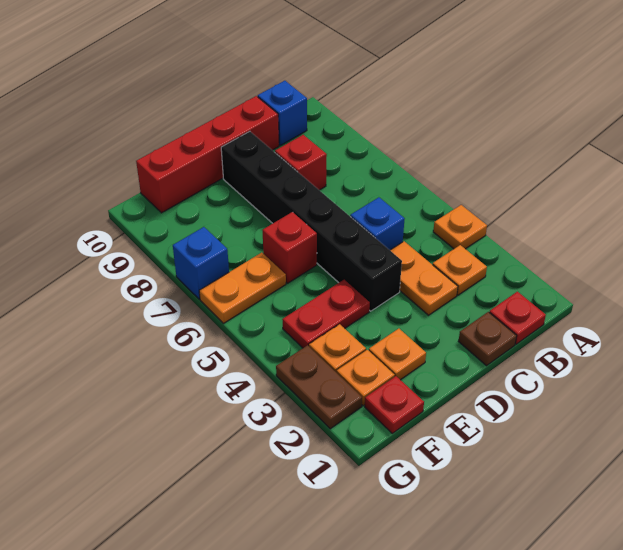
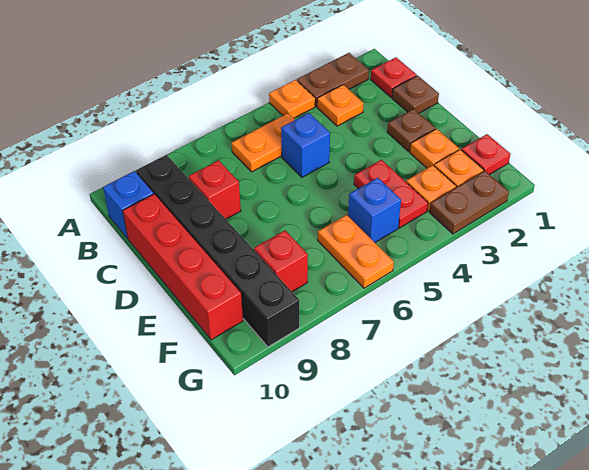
none -> brown plate A2:A3 level 1
orange plate C3:C4 level 1 -> orange plate B5:B6 level 1
none -> brown plate D2 level 1
black brick D4:D9 level 1 -> black brick B9:G9 level 1
red brick E6 level 1 -> red brick F8 level 1
blue brick G7 level 1 -> blue brick F5 level 1

